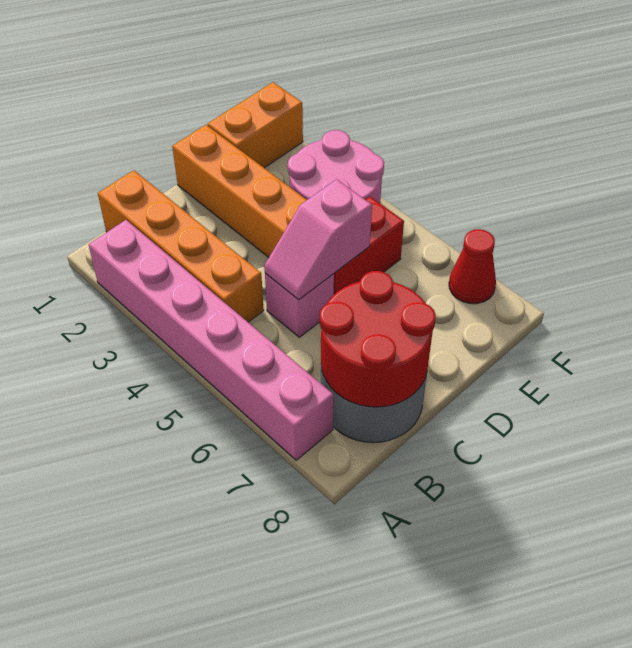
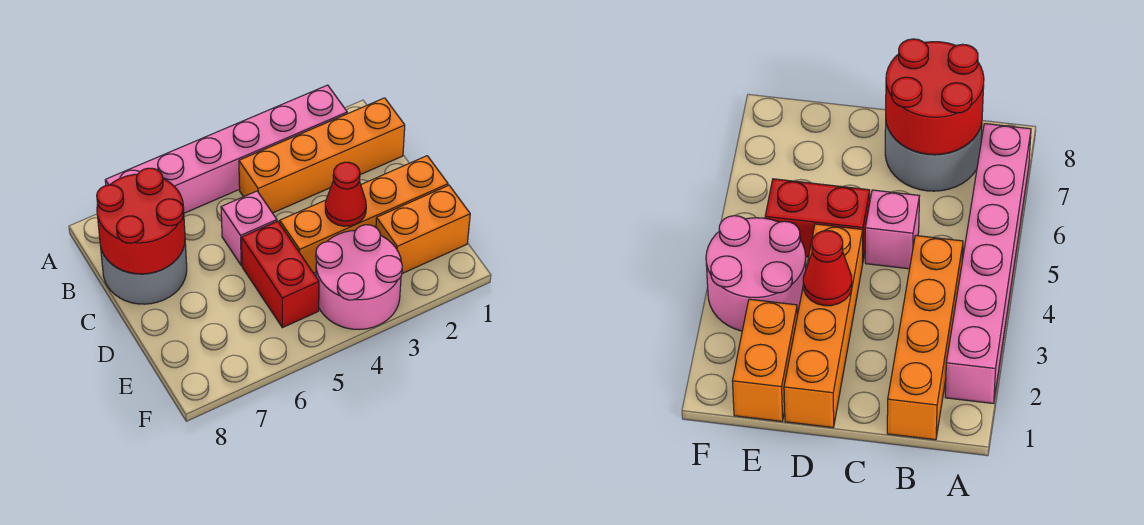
pink slope C5:D5 level 2 top D -> none
orange brick E1:F1 level 1 -> orange brick E1:E2 level 1
red cone F7 level 1 -> red cone D3 level 2

